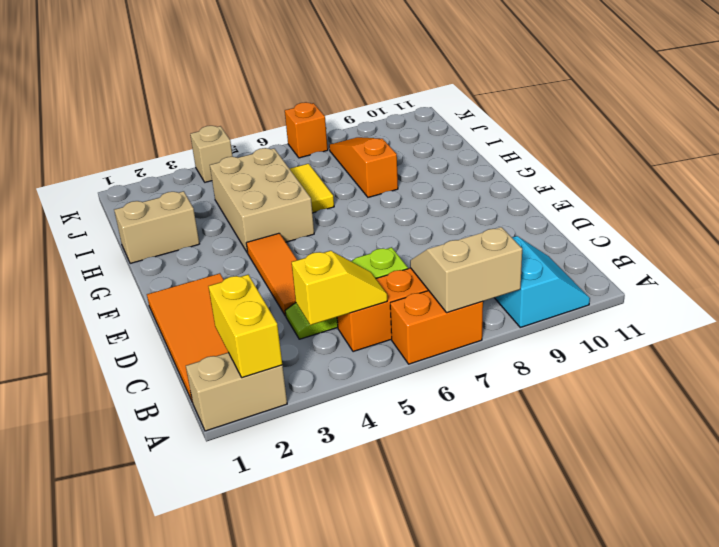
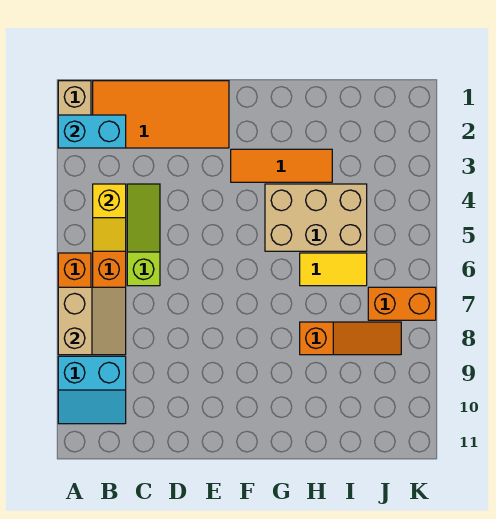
yellow brick A2:B2 level 2 -> cyan brick A2:B2 level 2
orange tile D4:F4 level 1 -> orange tile F3:H3 level 1
tan brick H1:H2 level 1 -> none
tan brick K4 level 1 -> none
orange brick K7 level 1 -> orange brick J7:K7 level 1

